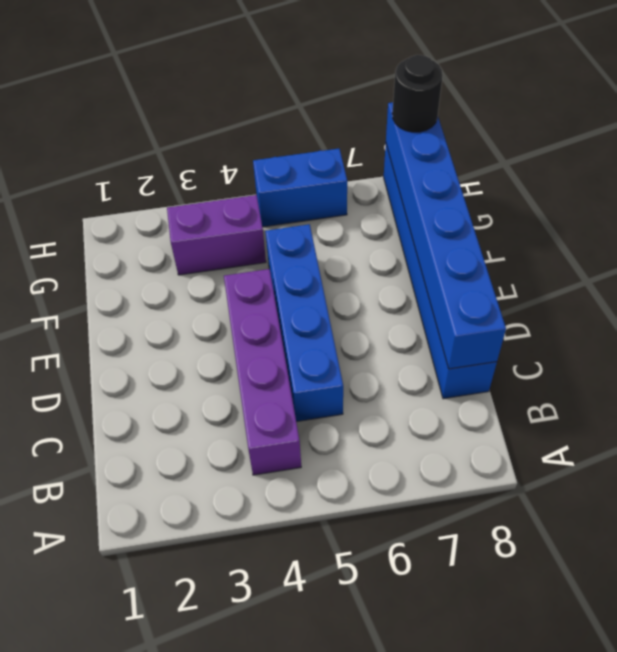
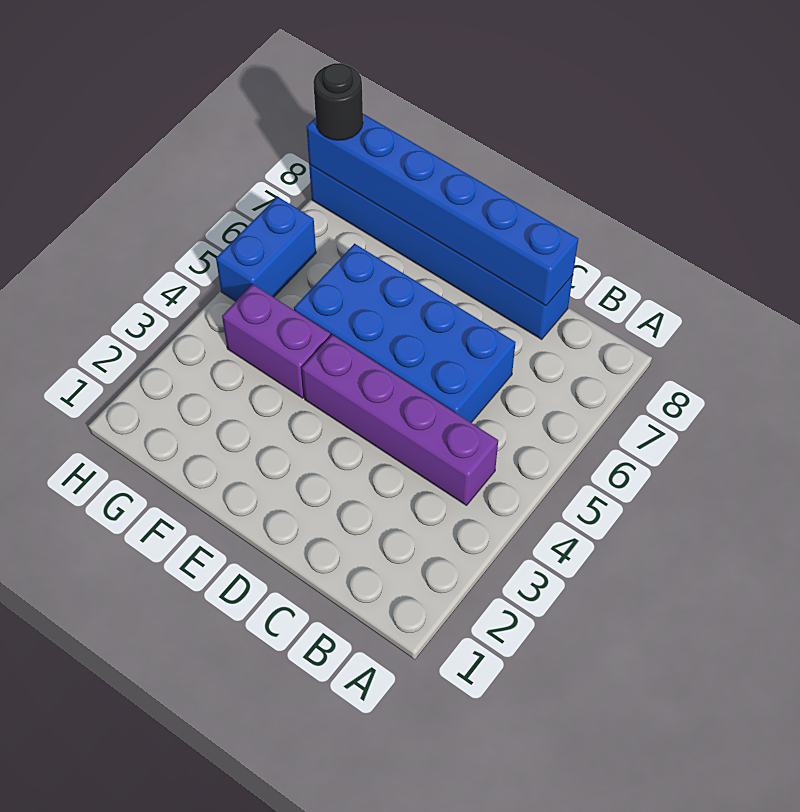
blue brick C5:F5 level 1 -> blue brick C5:F6 level 1
purple brick G3:G4 level 1 -> purple brick F4:G4 level 1

